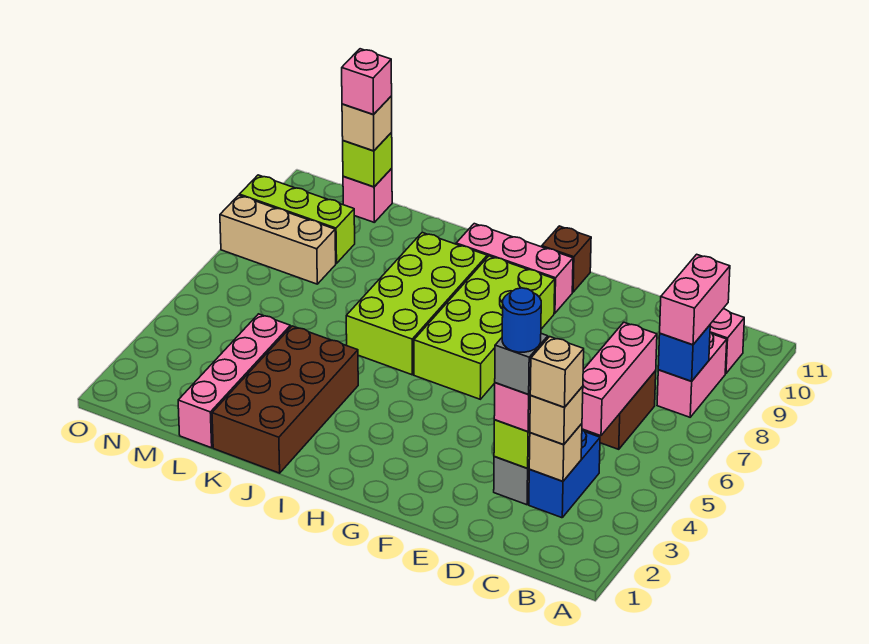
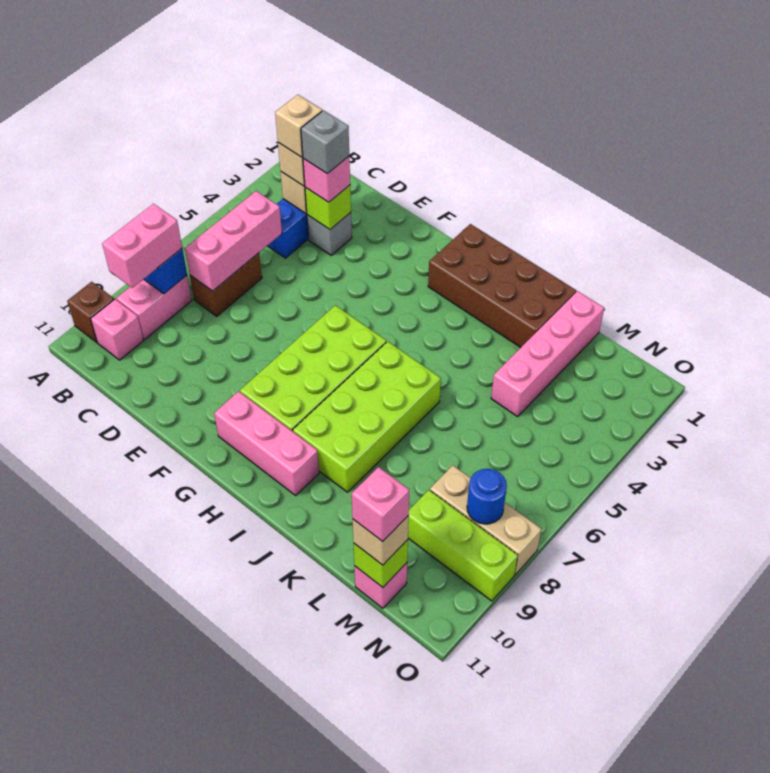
blue round brick D3 level 5 -> blue round brick N8 level 2
brown brick G11 level 1 -> brown brick A10 level 1
brown brick J1:K4 level 1 -> brown brick H1:K2 level 1

